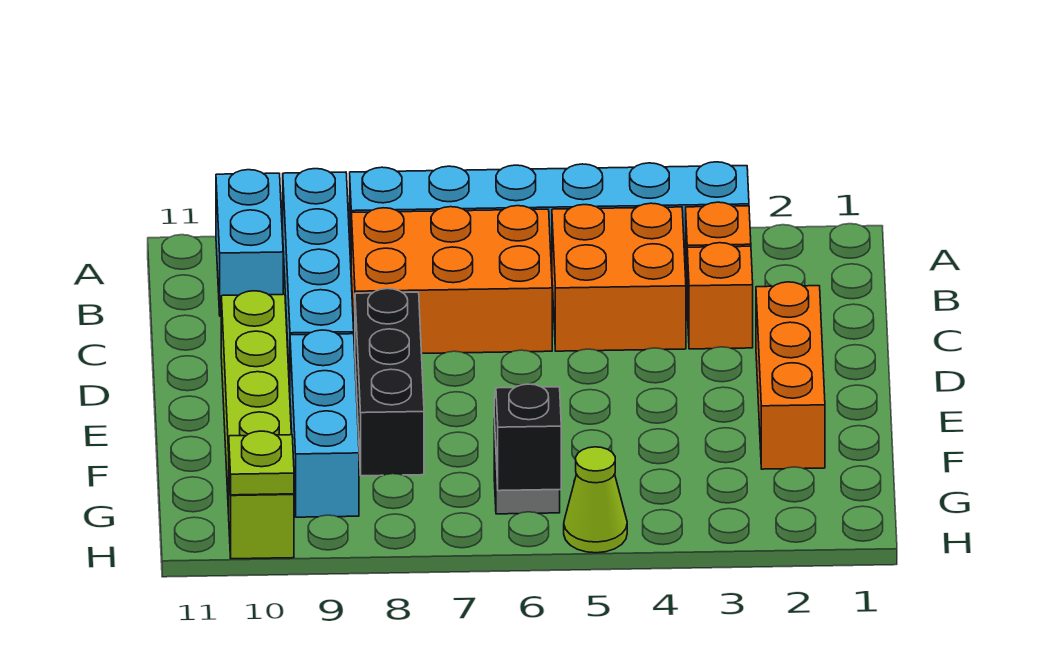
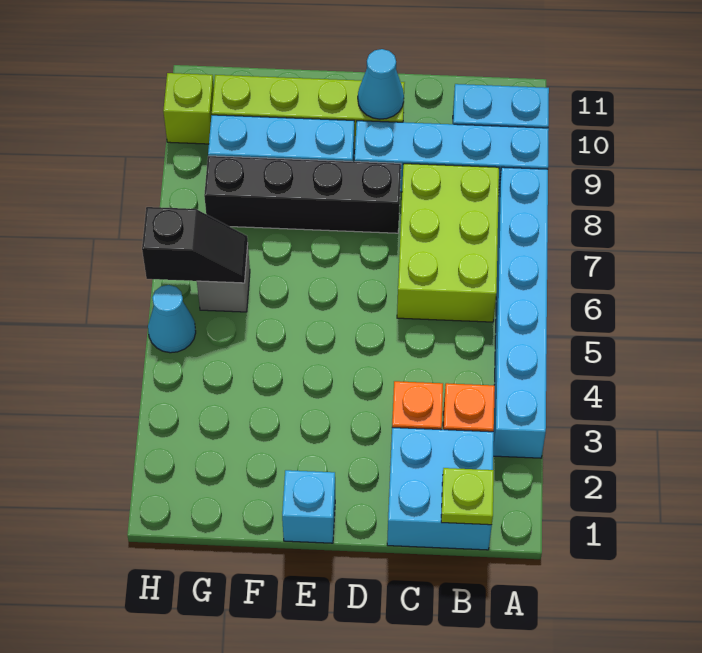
none -> cyan brick B1:C2 level 1
orange brick B4:C5 level 1 -> none
orange brick B6:C8 level 1 -> lime brick B6:C8 level 1
orange brick D2:F2 level 1 -> none
black brick D8:F8 level 1 -> black brick D8:G8 level 1
none -> cyan cone D10 level 2
none -> cyan brick E1 level 1
lime cone H5 level 1 -> cyan cone H5 level 1
lime plate H10 level 2 -> lime plate B1 level 2

